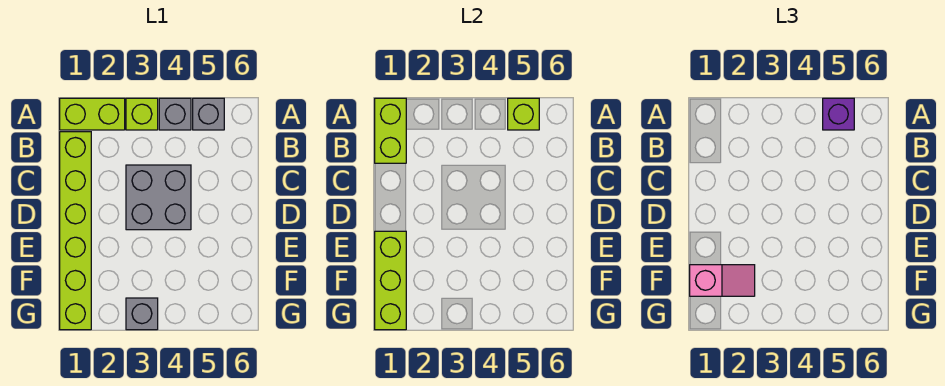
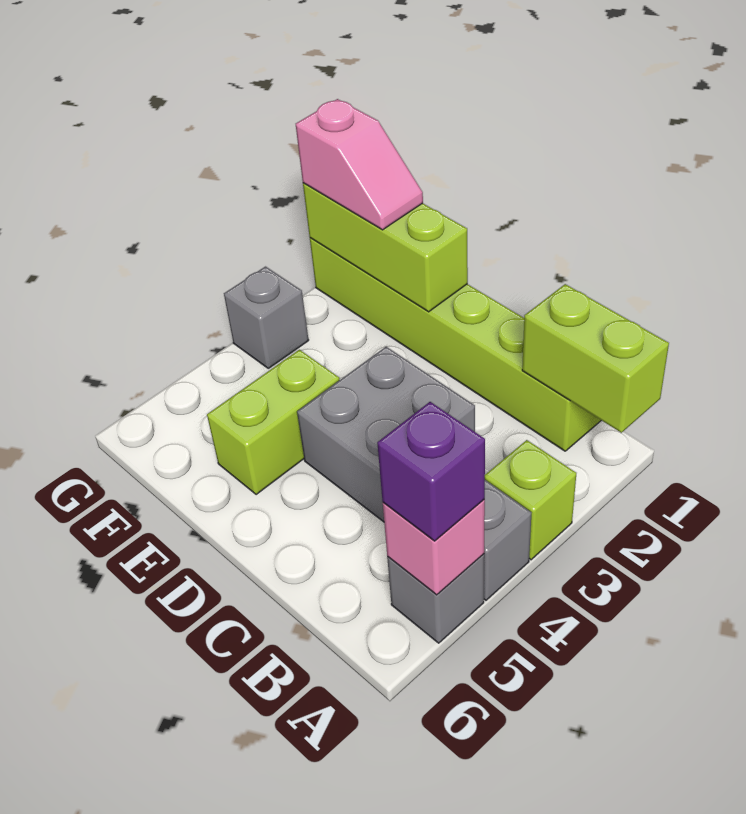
lime brick A1:A2 level 1 -> lime brick E4:E5 level 1
lime brick A5 level 2 -> pink brick A5 level 2
pink slope F1:F2 level 3 top 1 -> pink slope F1:G1 level 3 top G

